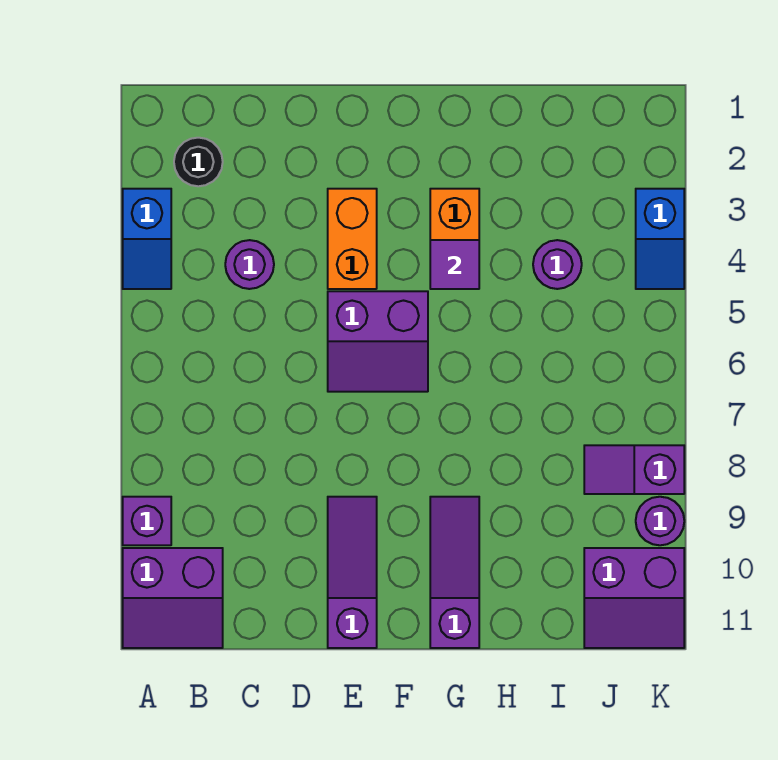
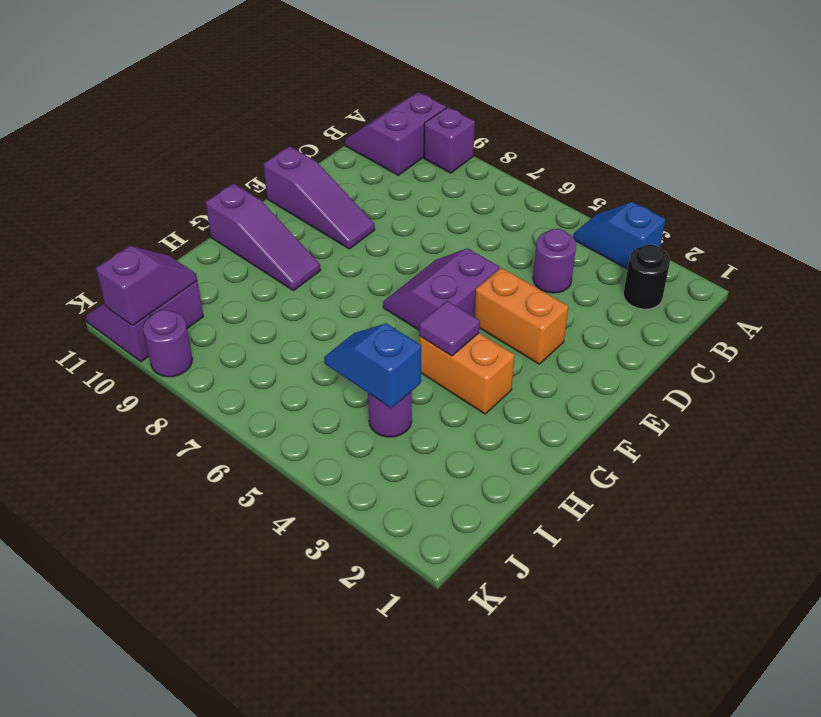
purple slope J8:K8 level 1 top K -> purple slope J10:K10 level 2 top K
blue slope K3:K4 level 1 top 3 -> blue slope I4:I5 level 2 top 4

